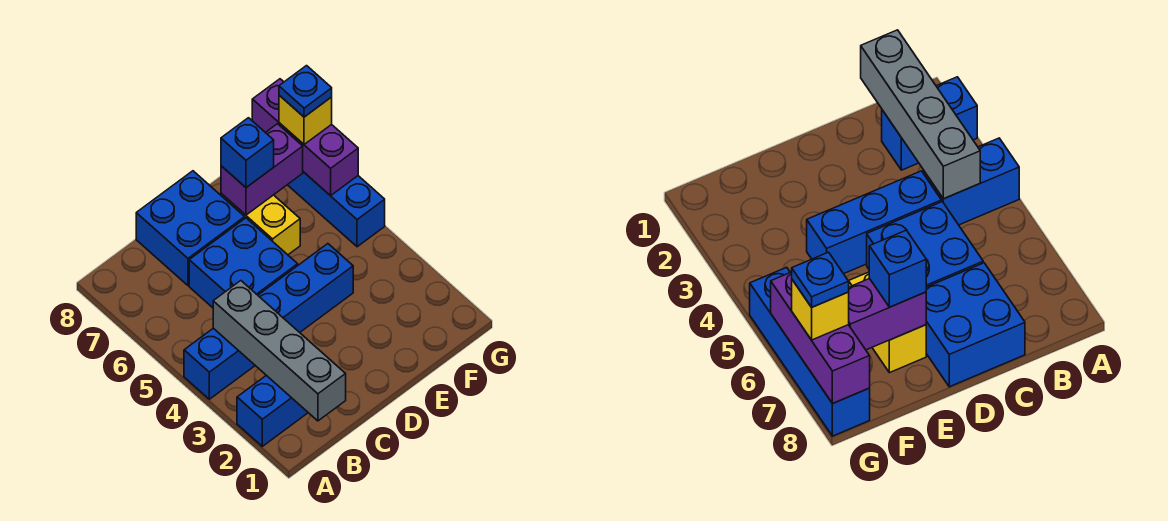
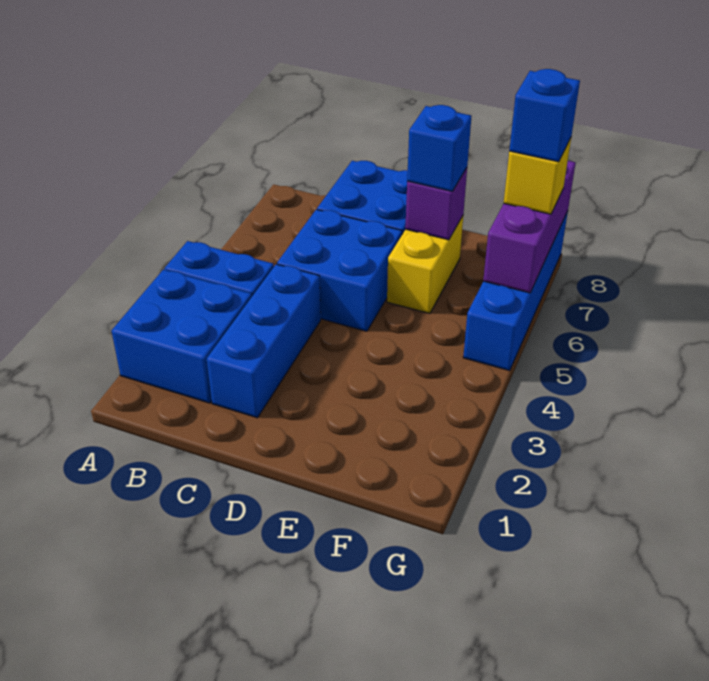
blue brick A2:B2 level 1 -> blue brick A2:B3 level 1
grey brick B1:B4 level 2 -> none
blue brick C4:E4 level 1 -> blue brick C2:C4 level 1
purple brick E7:F7 level 2 -> purple brick E7 level 2
blue plate G7 level 4 -> blue brick G7 level 4

